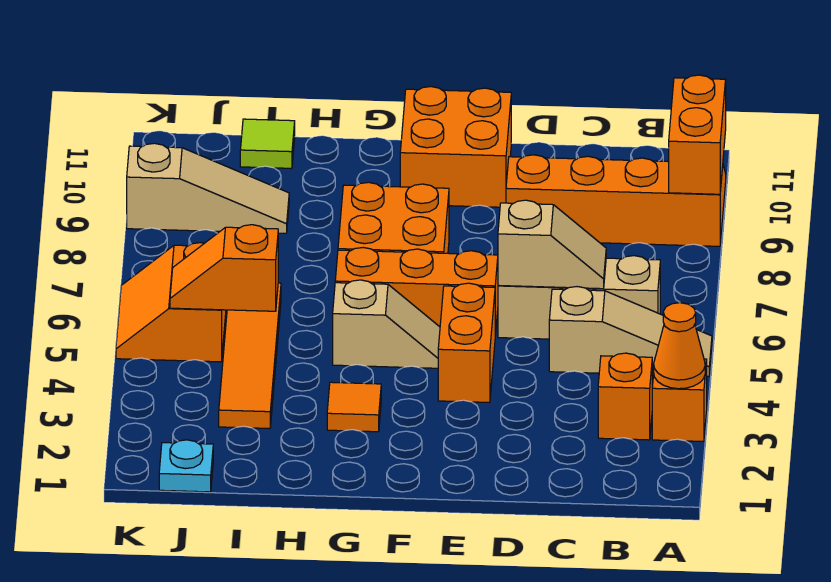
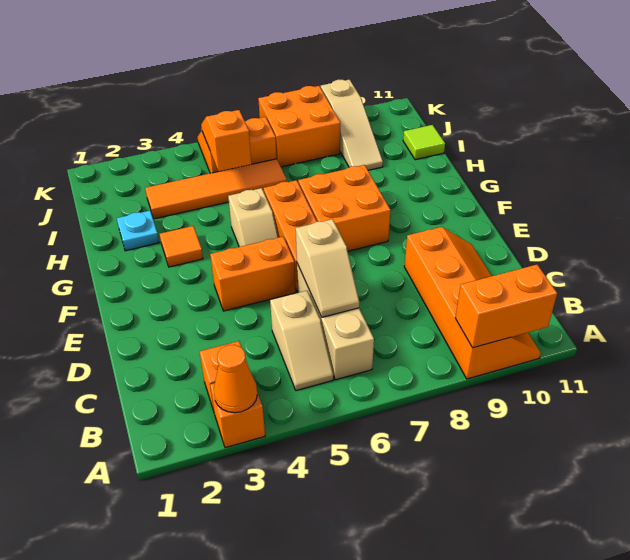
tan slope A5:C5 level 1 top C -> tan slope B5:C5 level 1 top C
orange brick E10:F11 level 1 -> orange brick J7:K8 level 1
cyan plate J1 level 1 -> cyan plate H2 level 1

